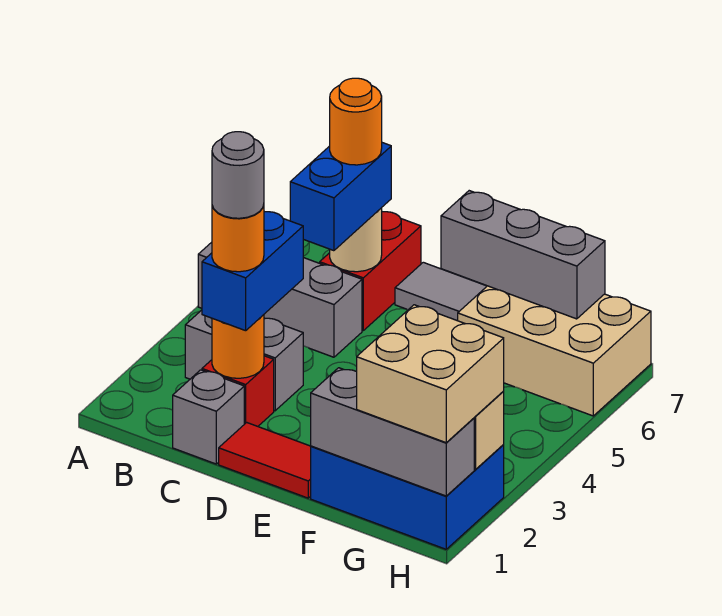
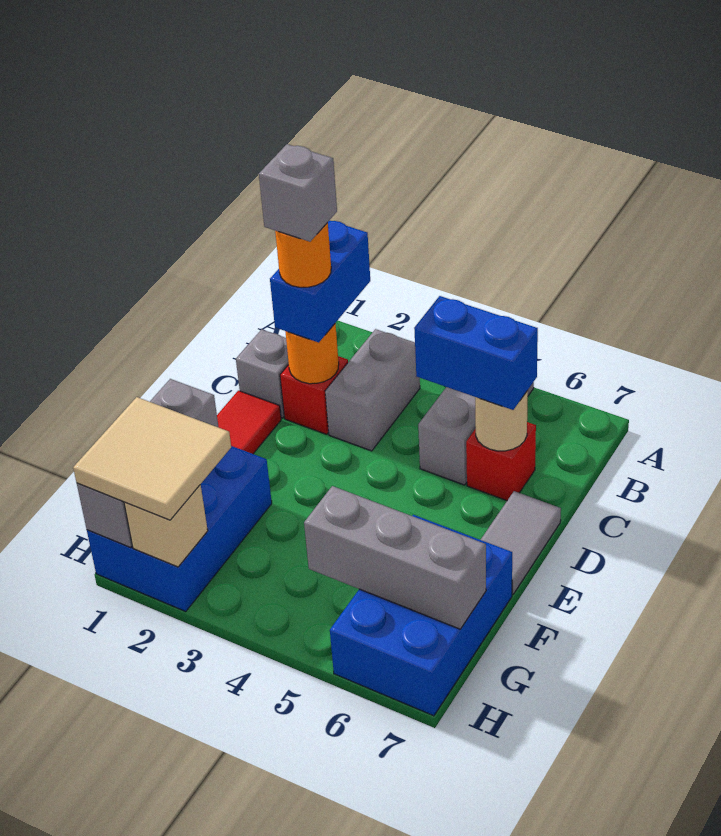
blue brick C2:C3 level 3 -> blue brick B2:C2 level 3
grey round brick C2 level 5 -> grey brick C2 level 5
red brick C6:C7 level 1 -> red brick C6 level 1
orange round brick C6 level 4 -> none
grey brick E7:G7 level 2 -> grey brick G5:G7 level 2
tan brick F6:H7 level 1 -> blue brick F6:H7 level 1
tan brick G1:H2 level 3 -> tan tile G1:H2 level 3

